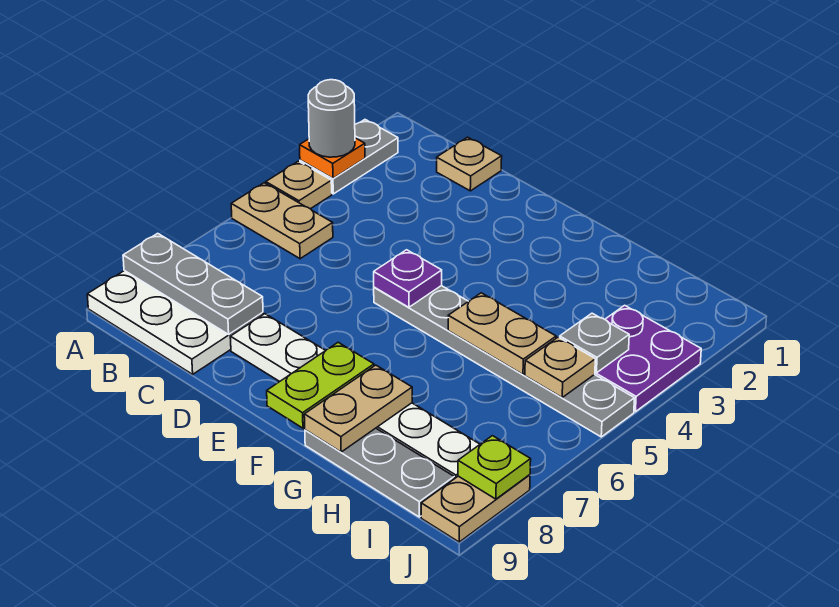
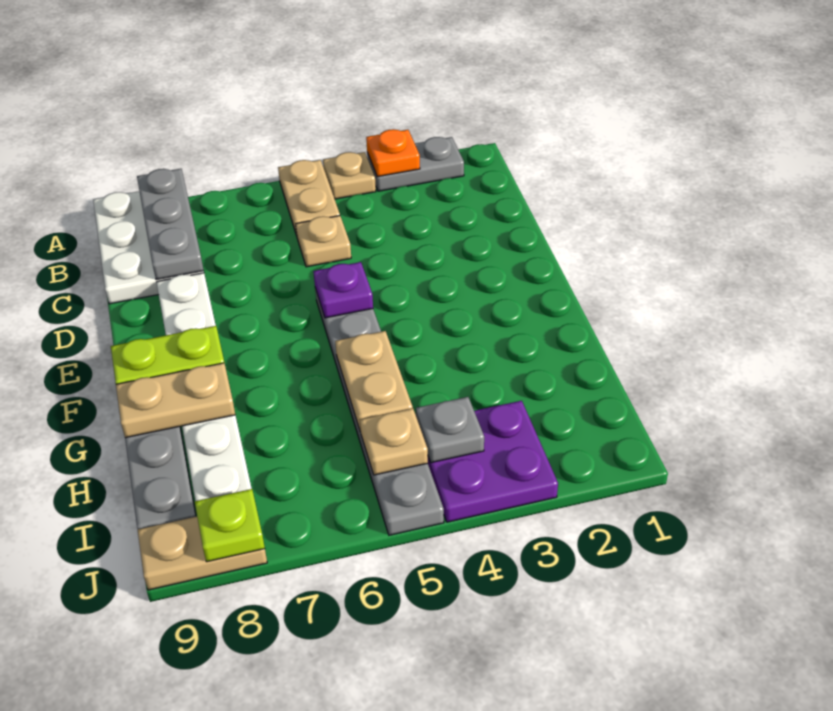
grey round brick A3 level 3 -> none
tan plate C1 level 1 -> tan plate C5 level 1

